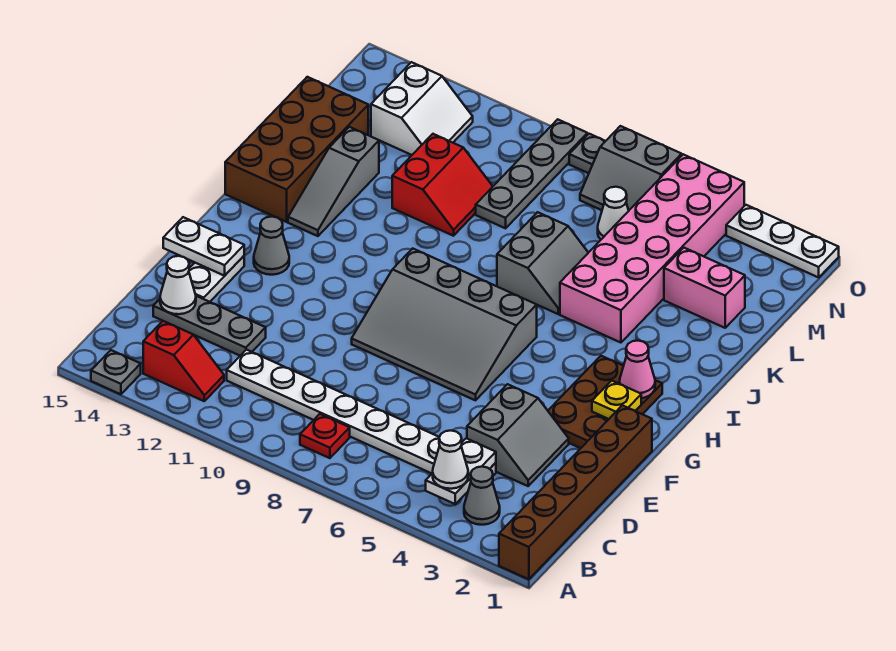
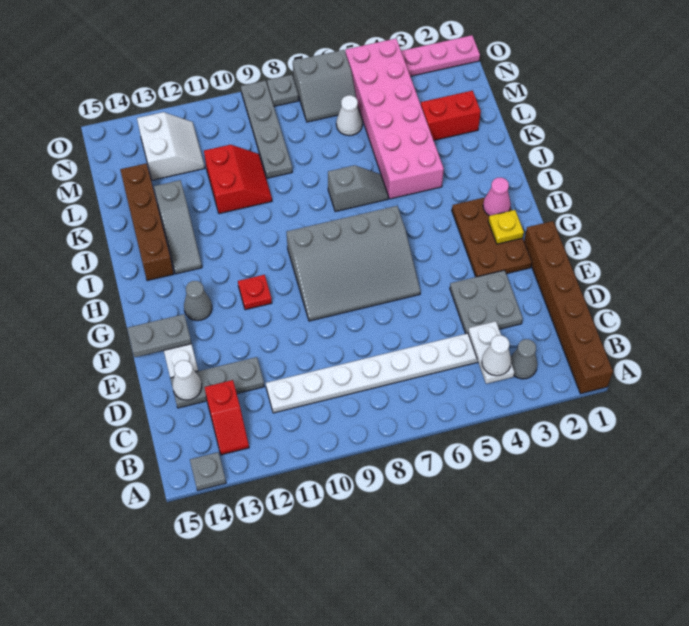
red plate B8 level 1 -> red plate G11 level 1
red slope B12:B13 level 1 top 13 -> red slope B13:C13 level 1 top C
grey slope D3:E4 level 1 top 4 -> grey plate D3:E4 level 1
white plate F14:F15 level 2 -> grey plate F14:F15 level 2
brown brick I14:L15 level 1 -> brown brick I14:L14 level 1
grey slope J6:K7 level 1 top 7 -> grey slope J6:J7 level 1 top 7
pink brick L2:L3 level 1 -> red brick L2:L3 level 1
white plate O1:O3 level 1 -> pink plate O1:O3 level 1

